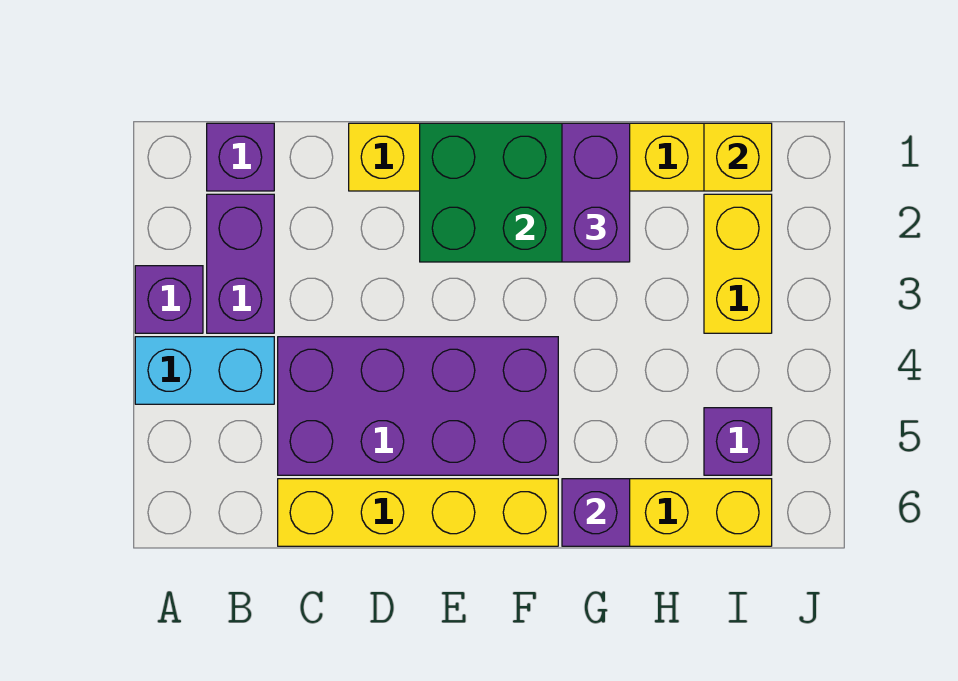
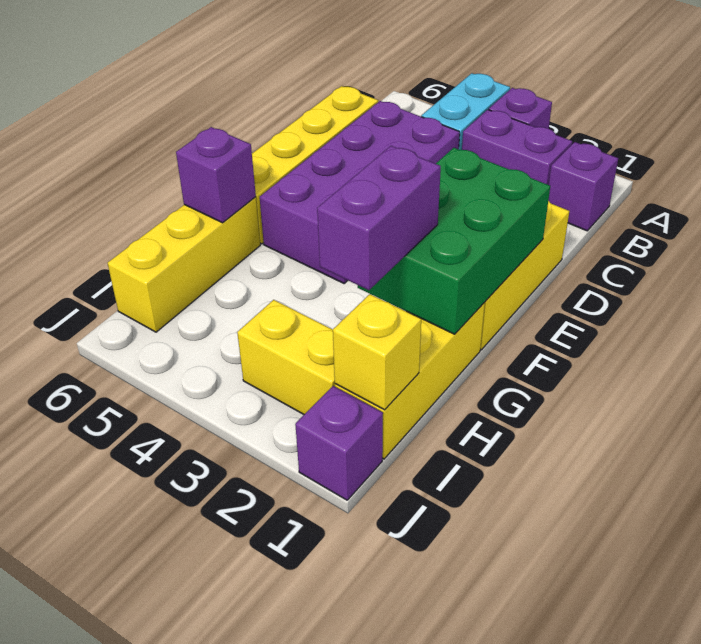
purple brick G1:G2 level 3 -> purple brick G2:H2 level 3
purple brick I5 level 1 -> purple brick J1 level 1

